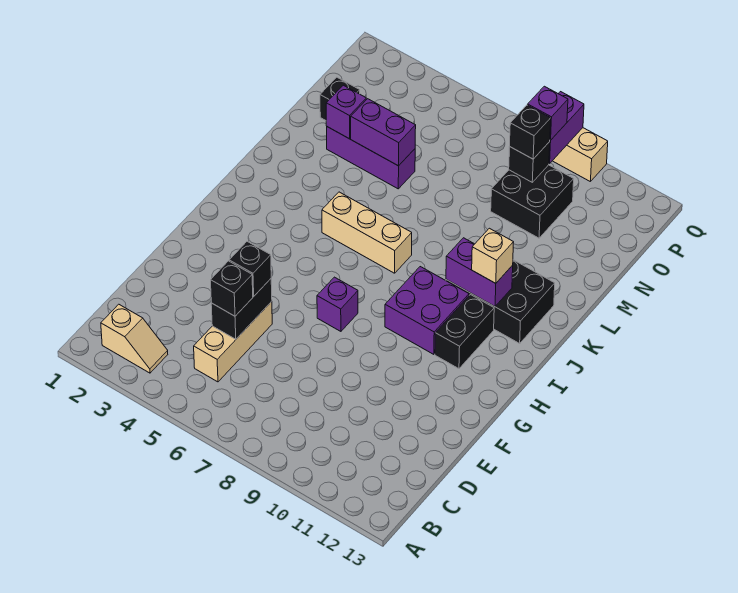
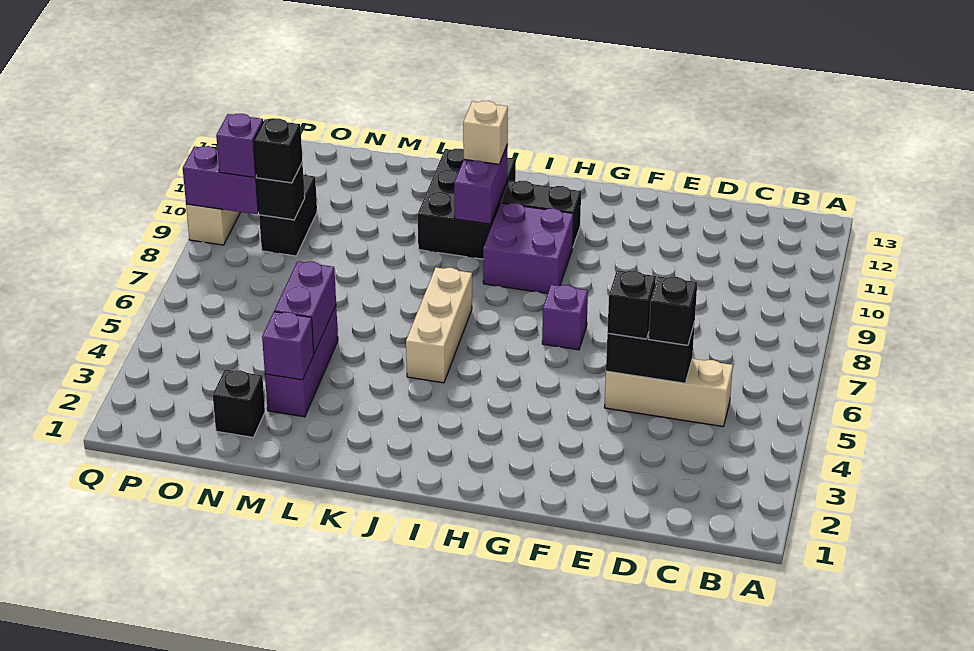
tan slope B2:B3 level 1 top 2 -> none
black brick N9:O10 level 1 -> black brick O9:O10 level 1

